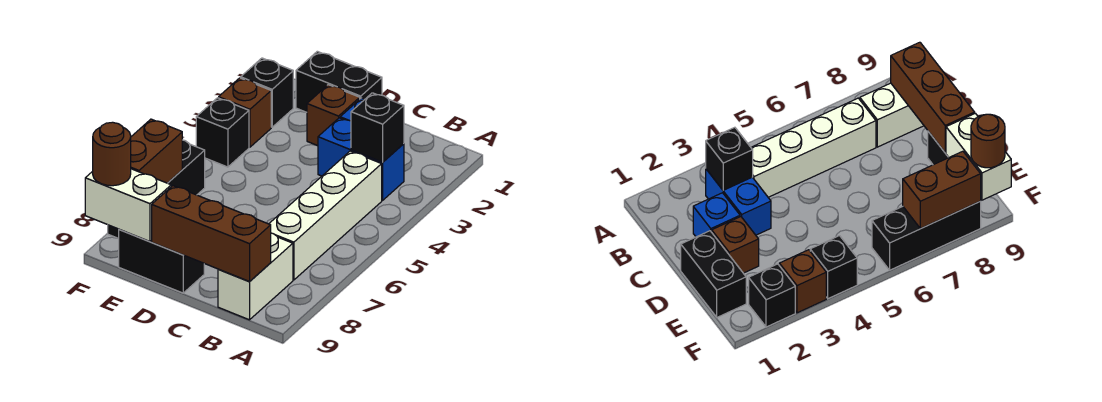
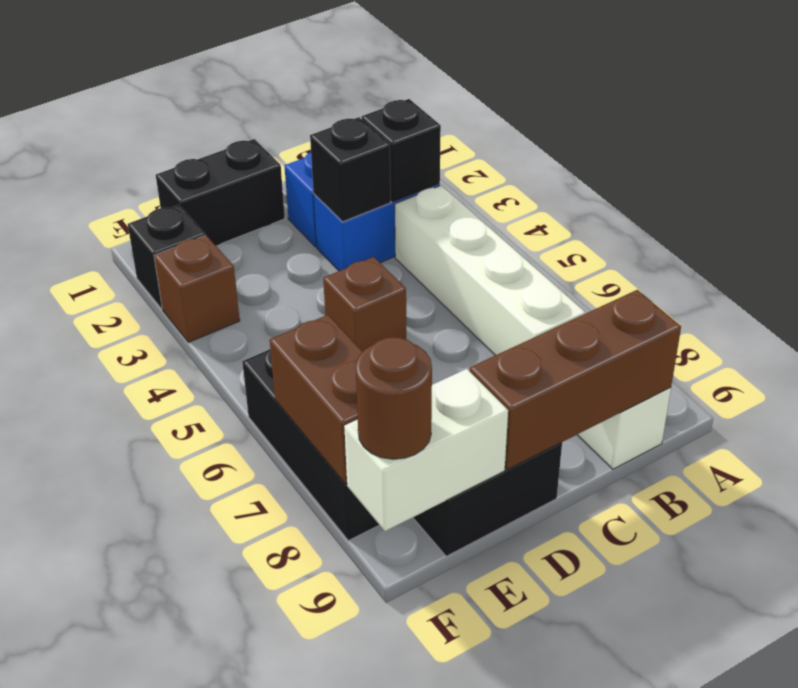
brown brick D2 level 1 -> brown brick D5 level 1
black brick F4 level 1 -> black brick C3 level 2

